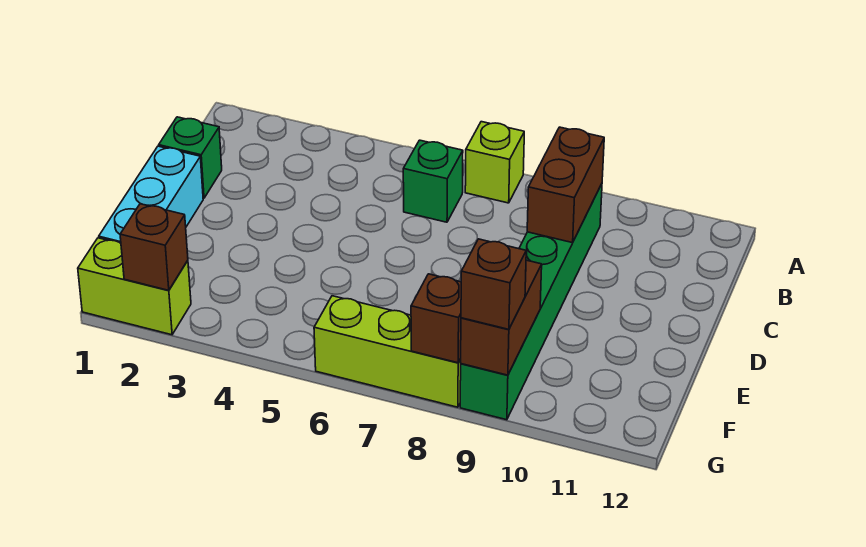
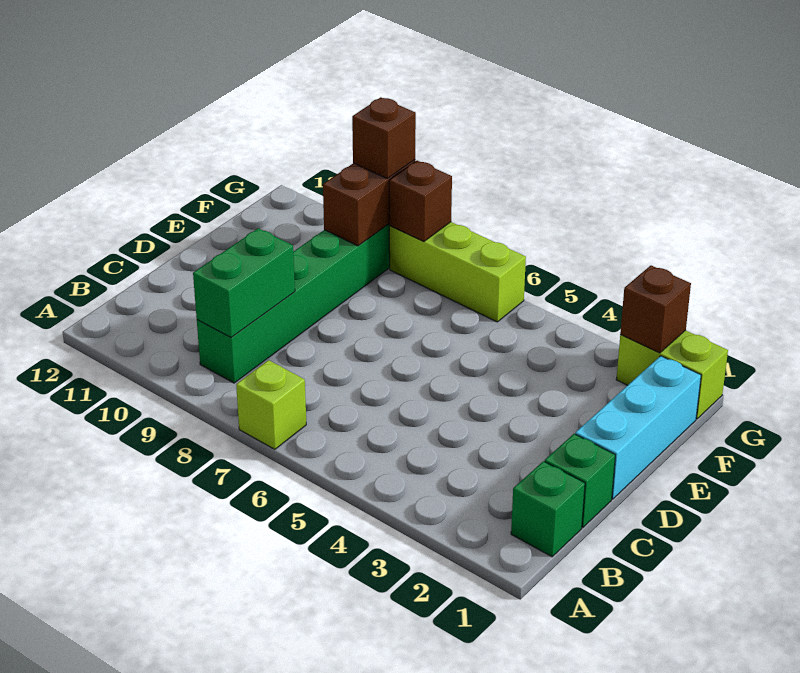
green brick B6 level 1 -> green brick B1 level 1
brown brick B9:C9 level 2 -> green brick B9:C9 level 2

